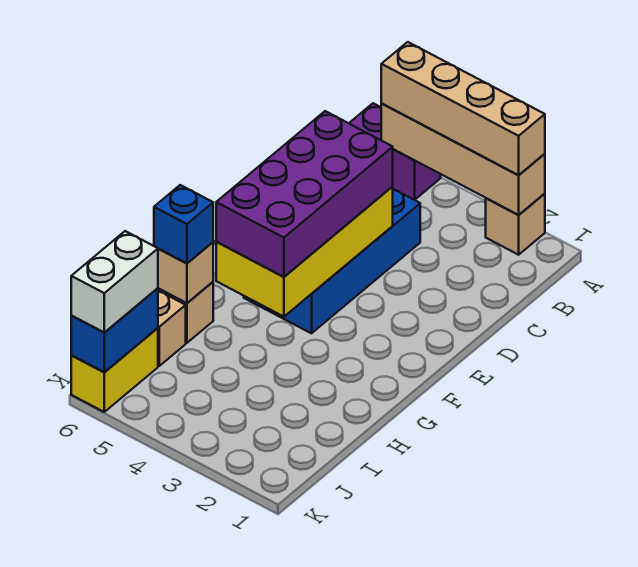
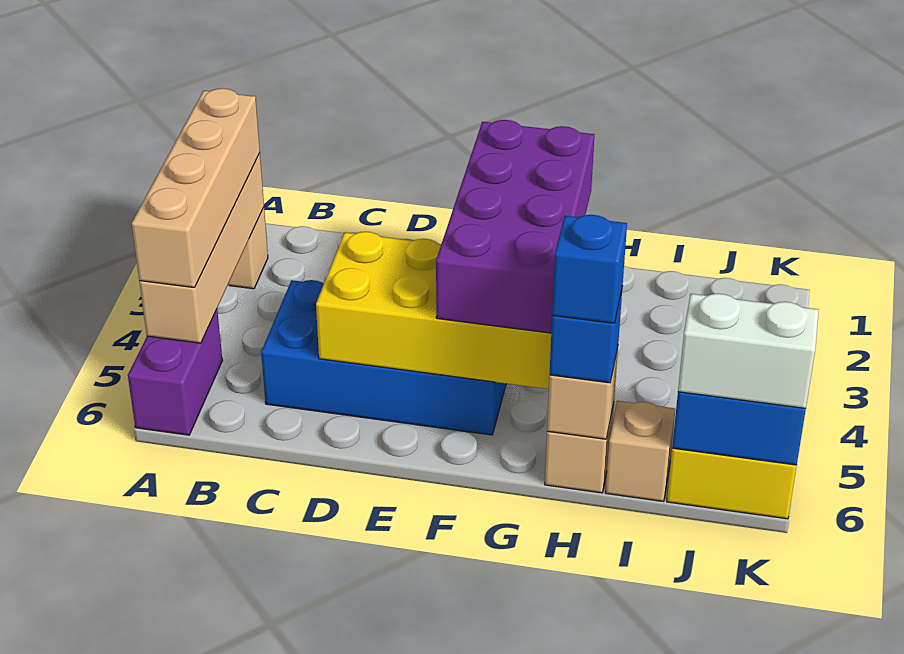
purple brick D4:G5 level 3 -> purple brick F2:G5 level 3
none -> blue brick H6 level 4

